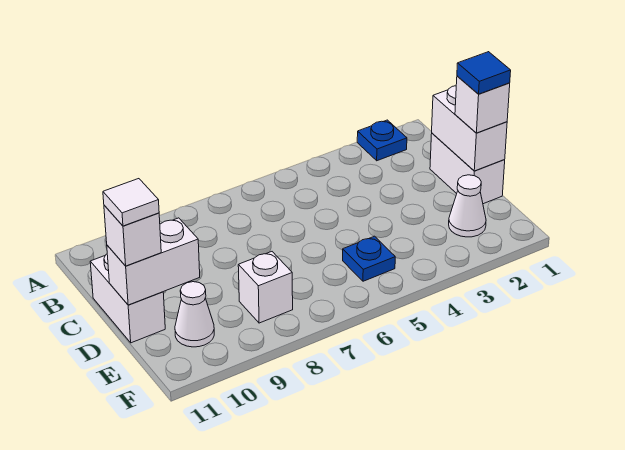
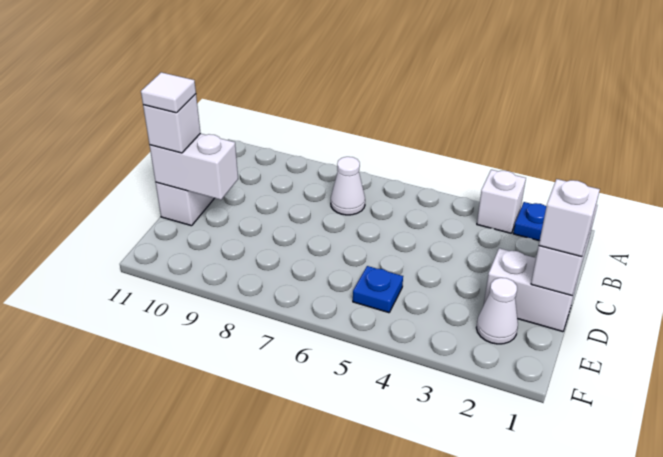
white brick C1:D1 level 1 -> white brick D1:D2 level 1
blue tile D1 level 4 -> none
white brick E8 level 1 -> white brick A3 level 1
white cone E10 level 1 -> white cone B7 level 1

